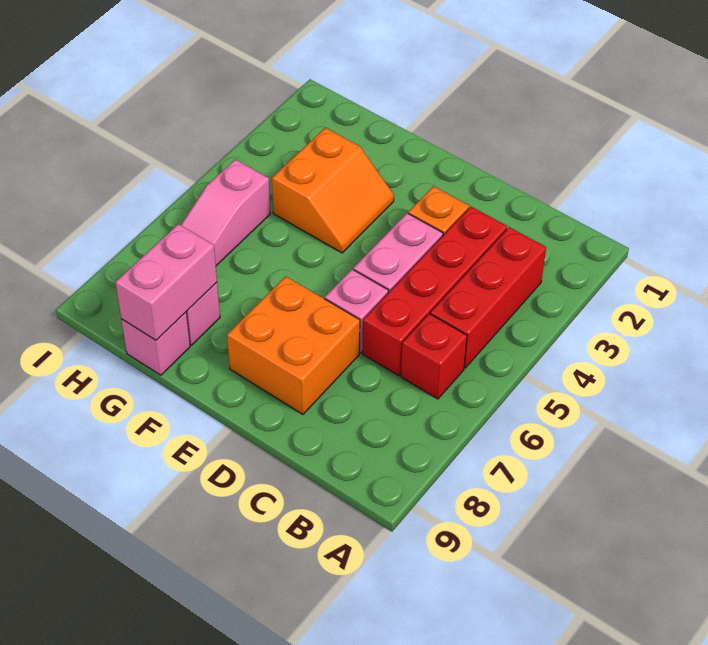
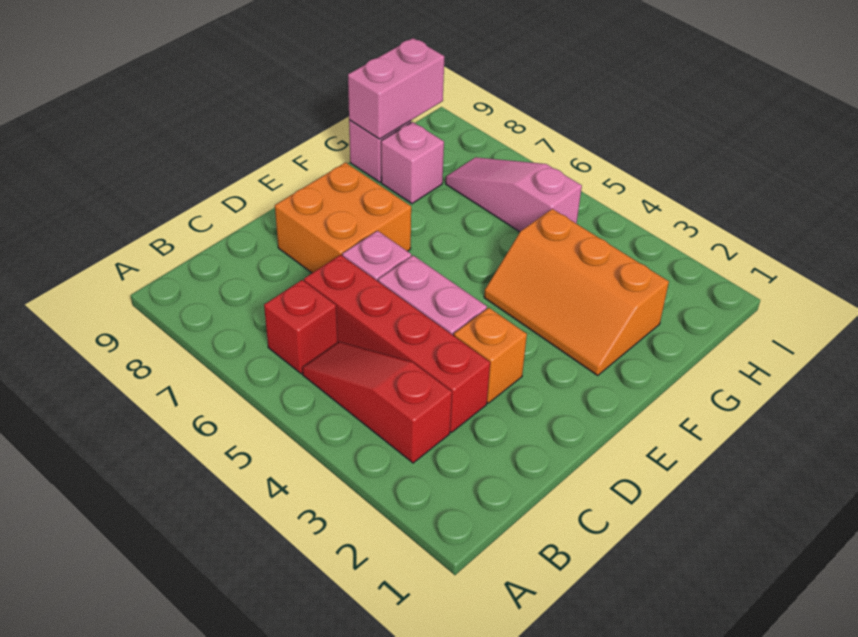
red brick B3:B5 level 1 -> red slope B3:B5 level 1 top 3
orange slope F3:G4 level 1 top G -> orange slope F2:G4 level 1 top G
pink brick G8:G9 level 2 -> pink brick G9:H9 level 2

